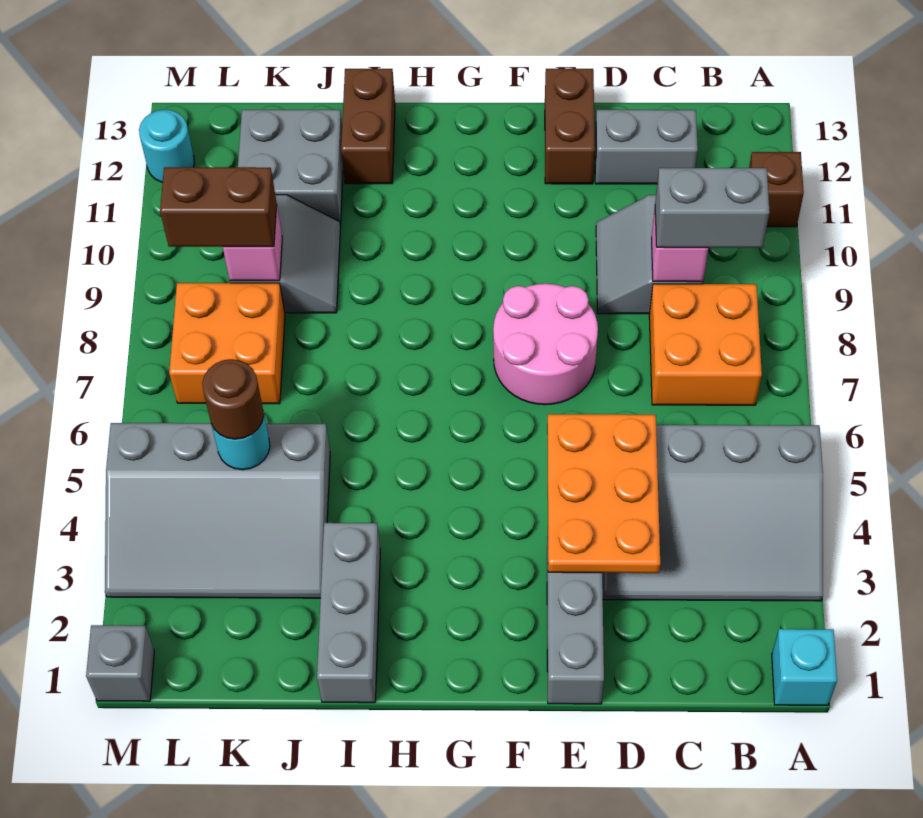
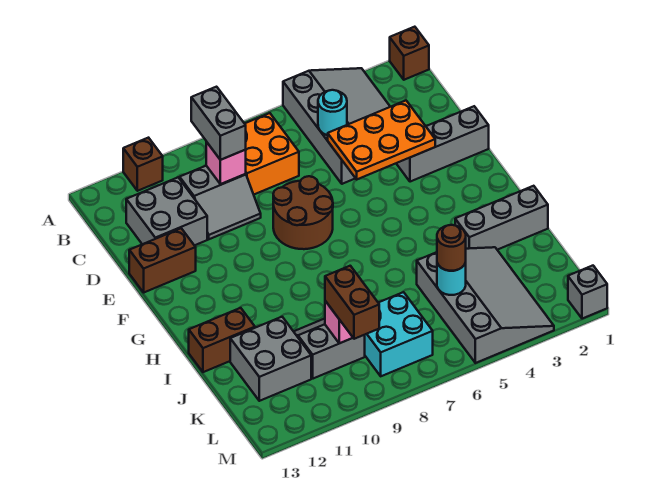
cyan brick A1 level 1 -> brown brick A1 level 1
grey brick C12:D12 level 1 -> grey brick C11:D12 level 1
pink round brick E7:F8 level 1 -> brown round brick E7:F8 level 1
orange brick K7:L8 level 1 -> cyan brick K7:L8 level 1
cyan round brick M12 level 1 -> cyan round brick C5 level 2

